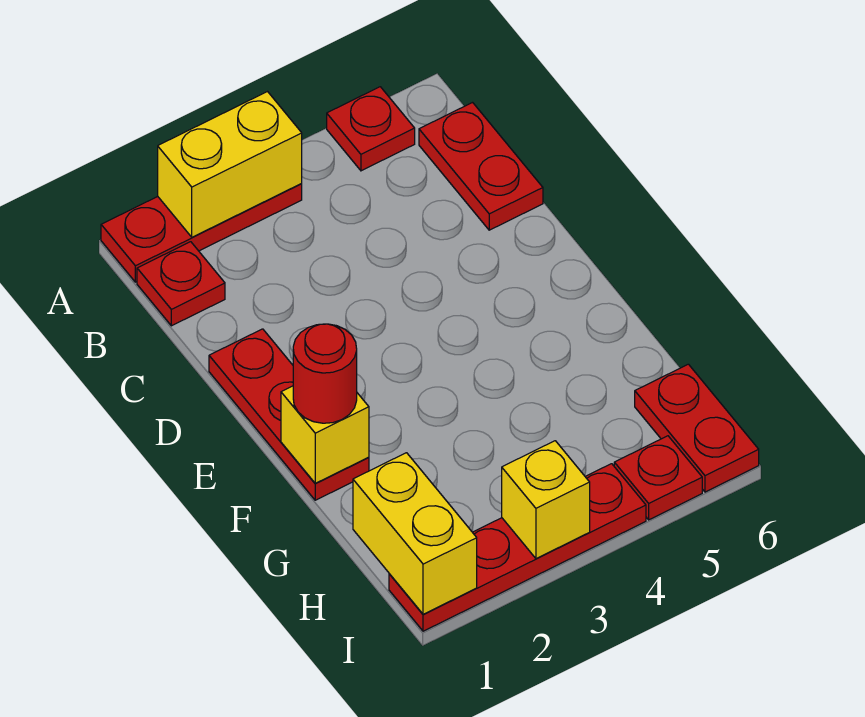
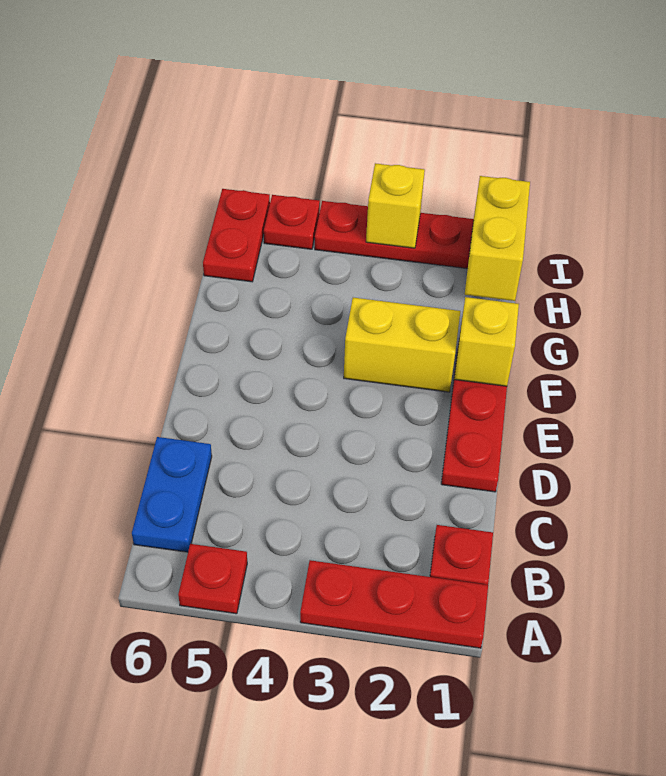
yellow brick A2:A3 level 2 -> yellow brick F2:F3 level 1
red plate B6:C6 level 1 -> blue plate B6:C6 level 1
red round brick F1 level 3 -> none

